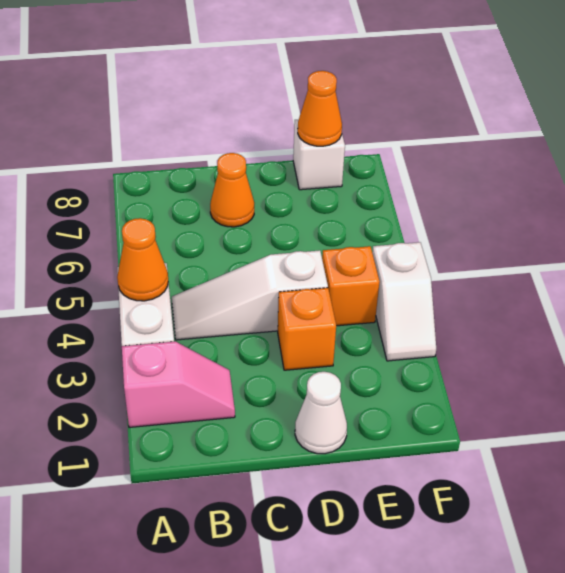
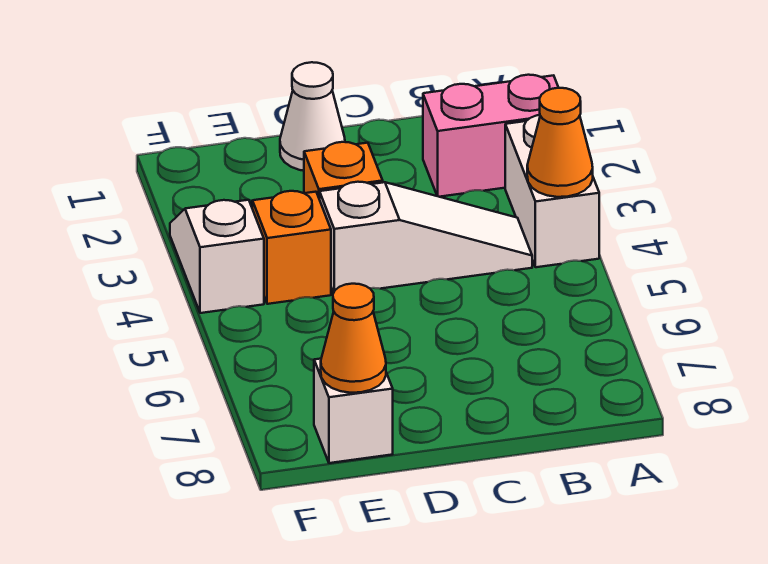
pink slope A2:B2 level 1 top A -> pink brick A2:B2 level 1
orange cone C7 level 1 -> none

